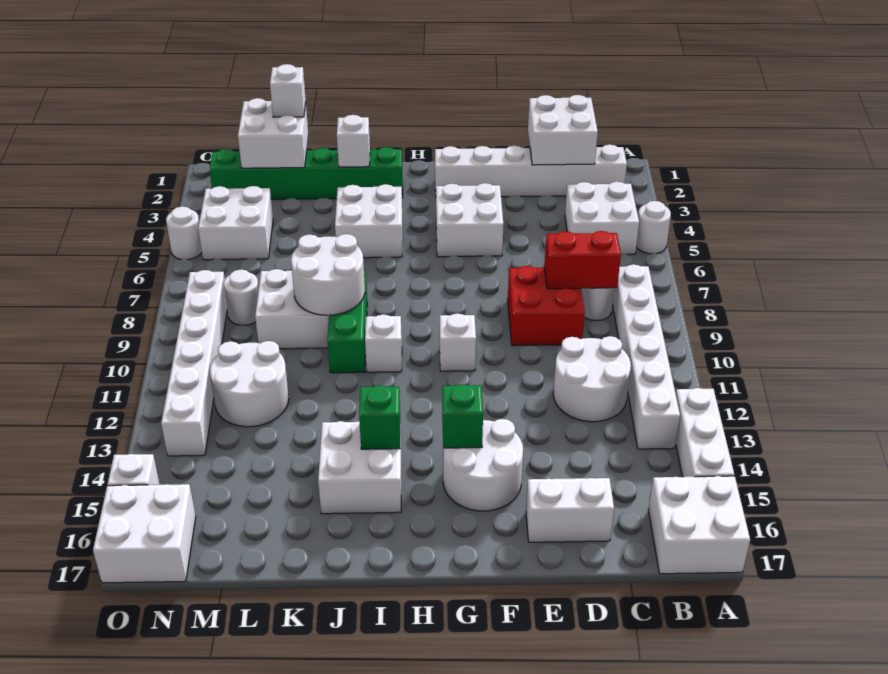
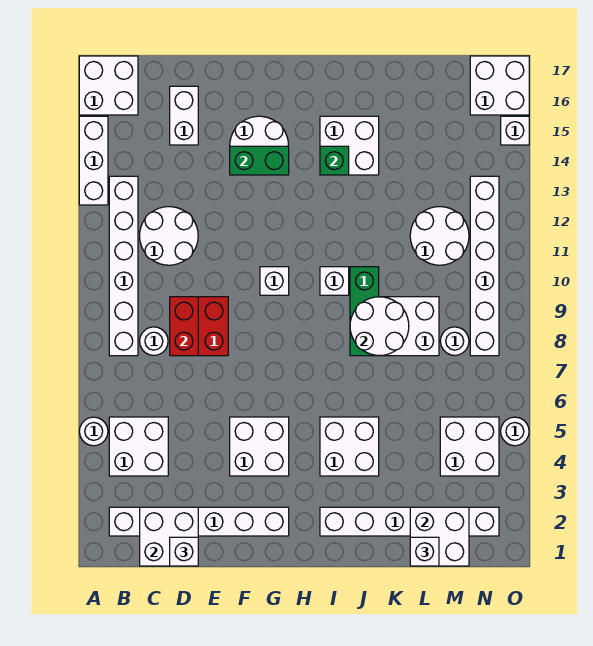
red brick C8:D8 level 2 -> red brick D8:D9 level 2
white brick D16:E16 level 1 -> white brick D15:D16 level 1
green brick G14 level 2 -> green brick F14:G14 level 2
green brick I2:N2 level 1 -> white brick I2:N2 level 1
white brick J2 level 2 -> white brick D1 level 3

